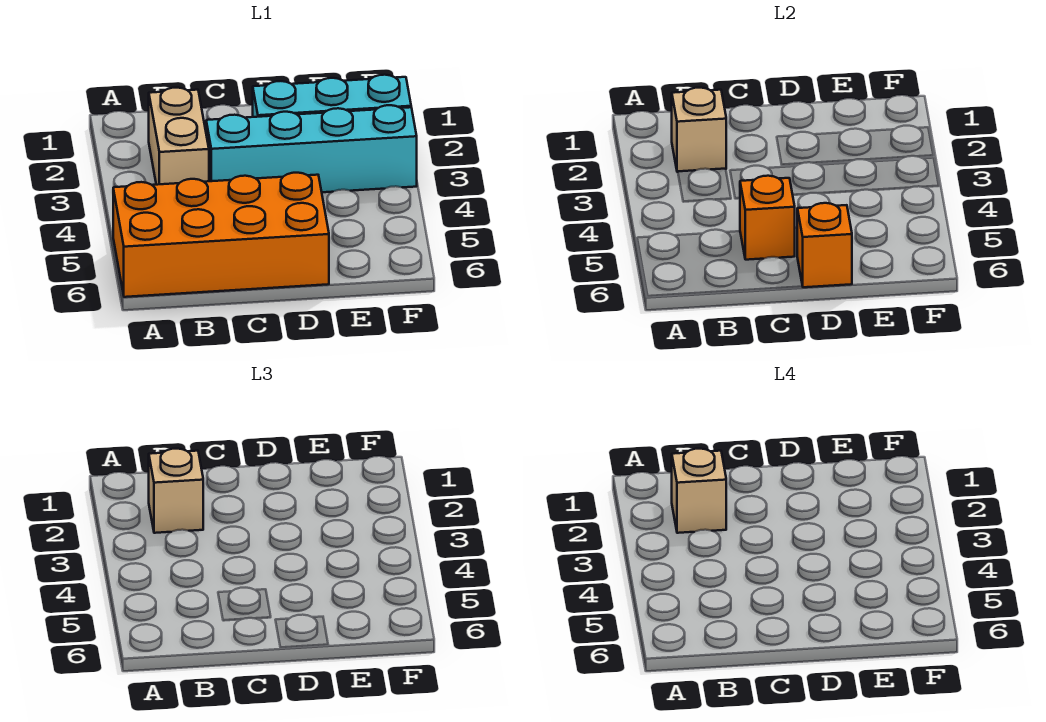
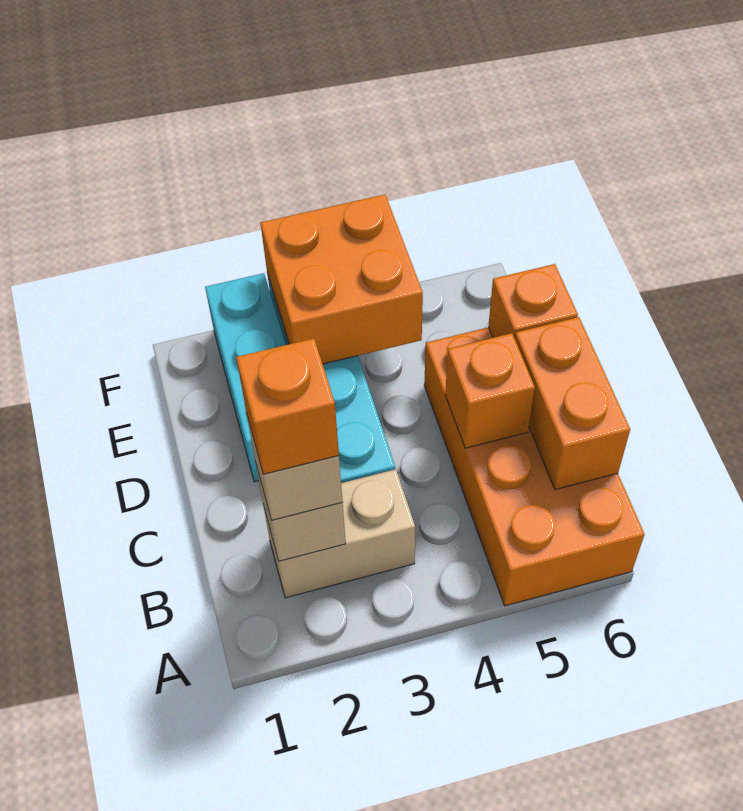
tan brick B2 level 4 -> orange brick B2 level 4
none -> orange brick B6:C6 level 2
none -> orange brick E3:F4 level 2

